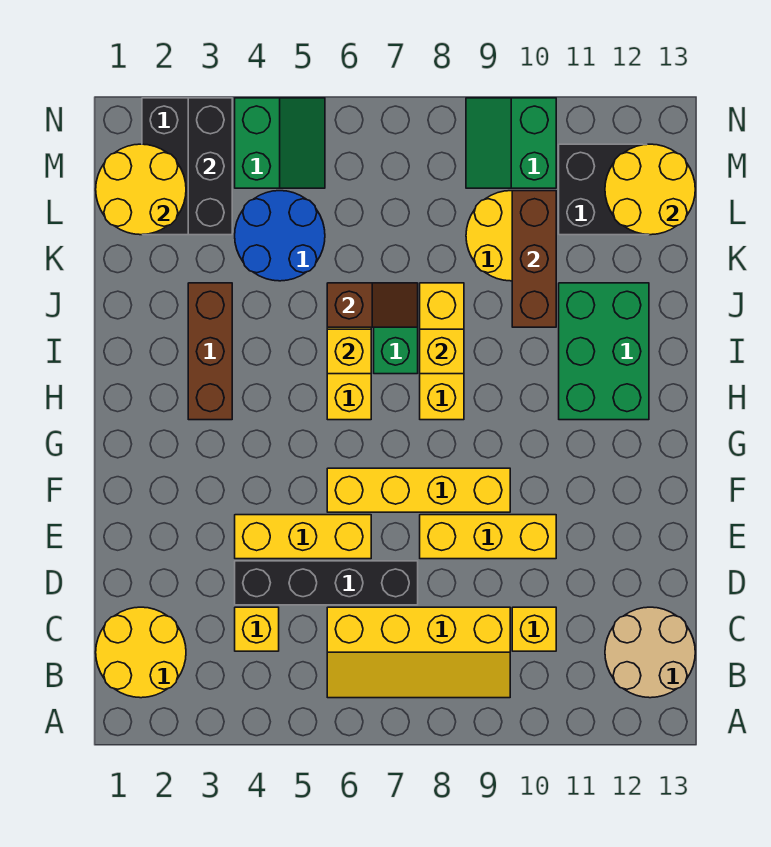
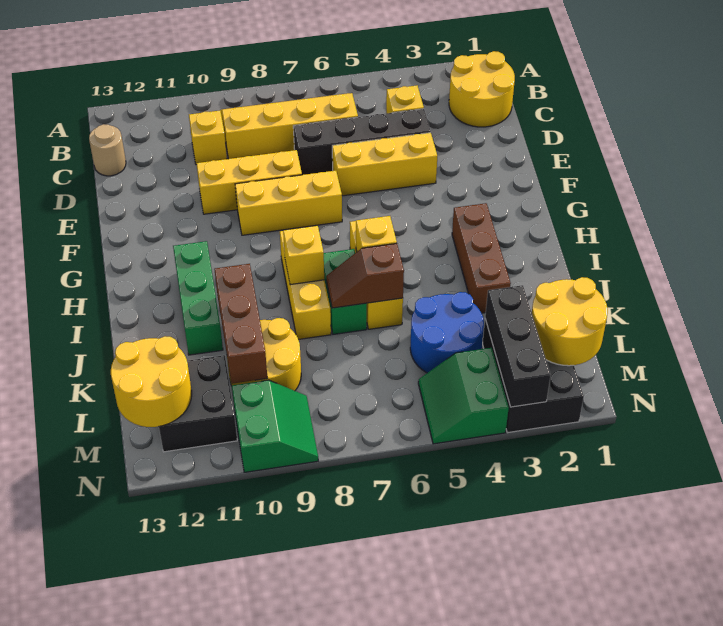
tan round brick B12:C13 level 1 -> tan round brick C13 level 1
yellow brick F6:F9 level 1 -> yellow brick F7:F9 level 1
green brick H11:J12 level 1 -> green brick H11:J11 level 1

